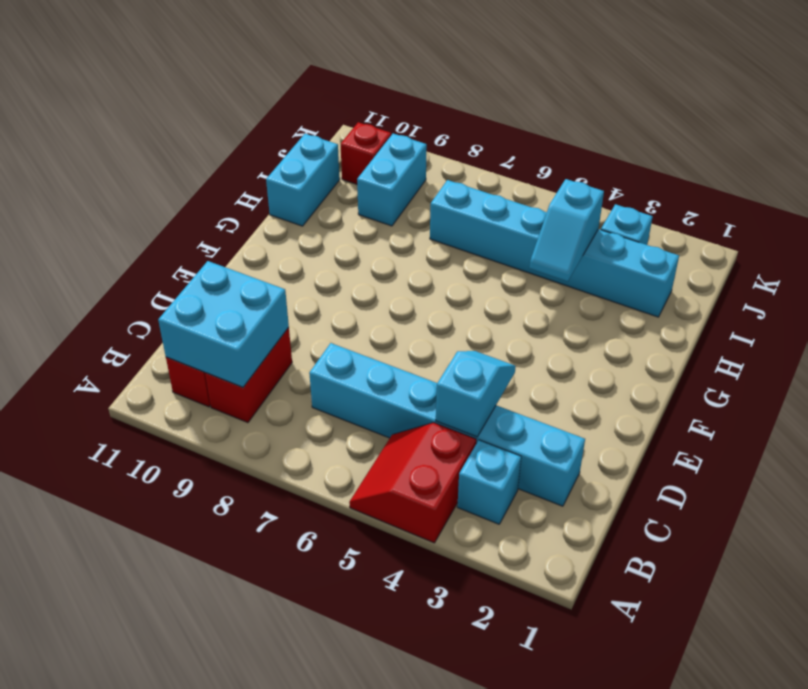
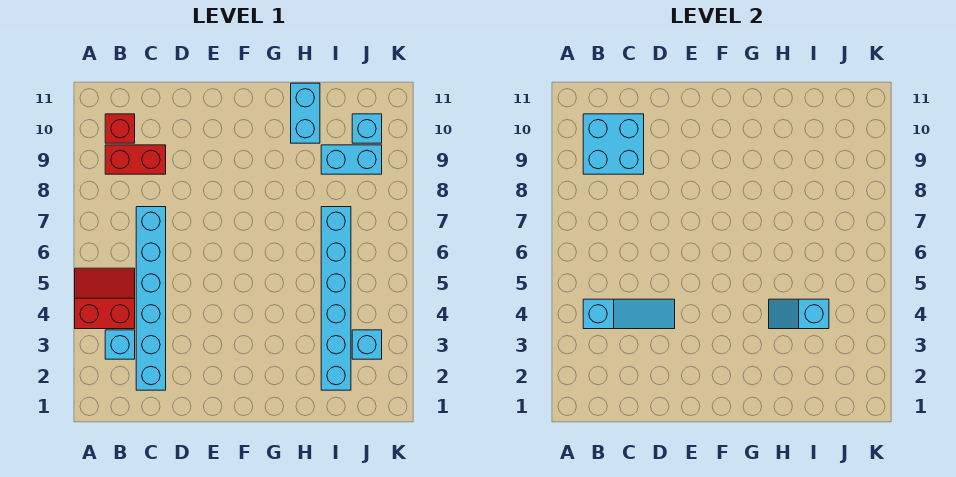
cyan slope C4:D4 level 2 top C -> cyan slope B4:D4 level 2 top B
cyan brick H11:I11 level 1 -> cyan brick H10:H11 level 1
red brick J10 level 1 -> cyan brick J10 level 1

